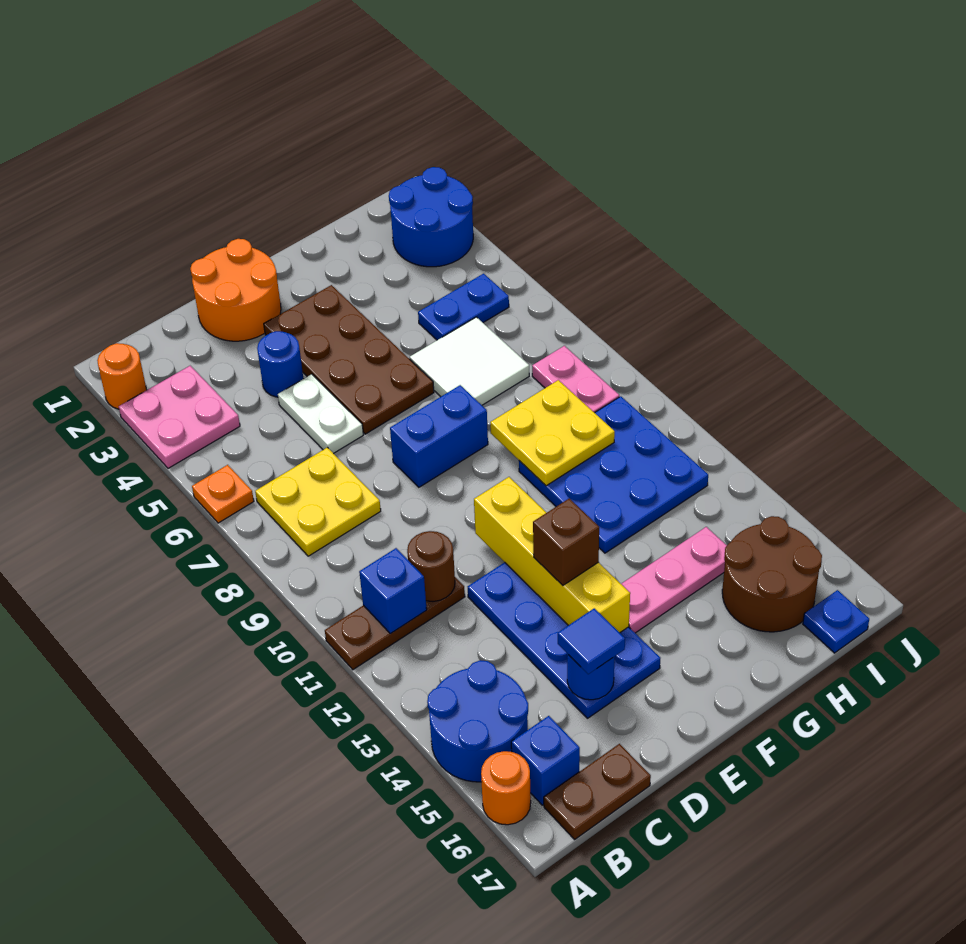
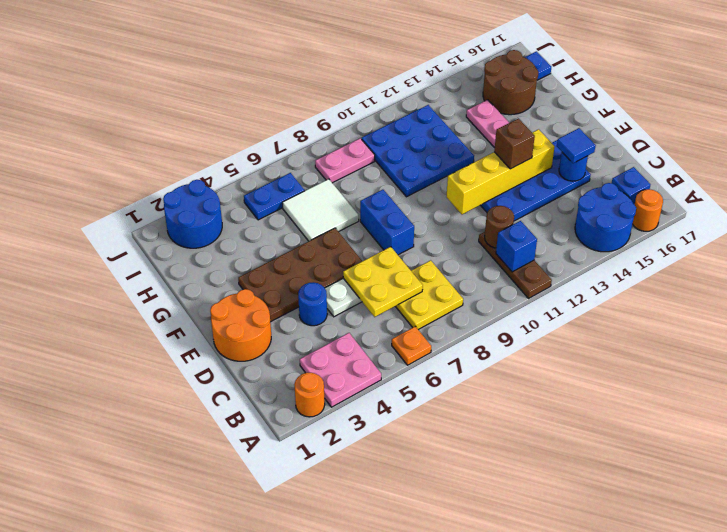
brown plate B17:C17 level 1 -> none
yellow plate G9:H10 level 2 -> yellow plate C6:D7 level 2
blue plate H5:I5 level 1 -> blue plate I5:I6 level 1

